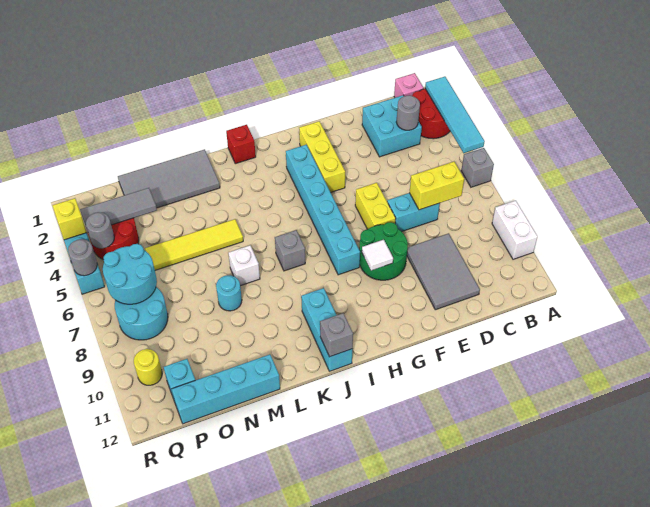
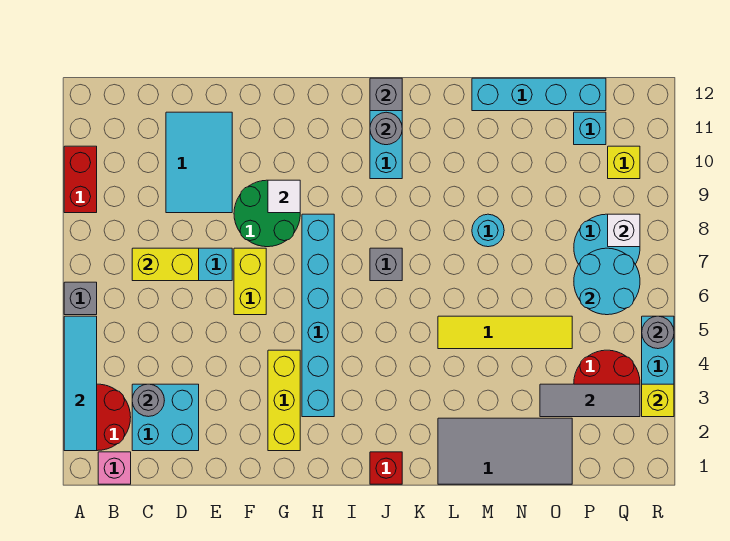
white brick A9:A10 level 1 -> red brick A9:A10 level 1
grey tile D9:E11 level 1 -> cyan tile D9:E11 level 1
white brick L7 level 1 -> white brick Q8 level 2
grey round brick Q4 level 2 -> grey round brick J11 level 2
yellow round brick Q10 level 1 -> yellow brick Q10 level 1

